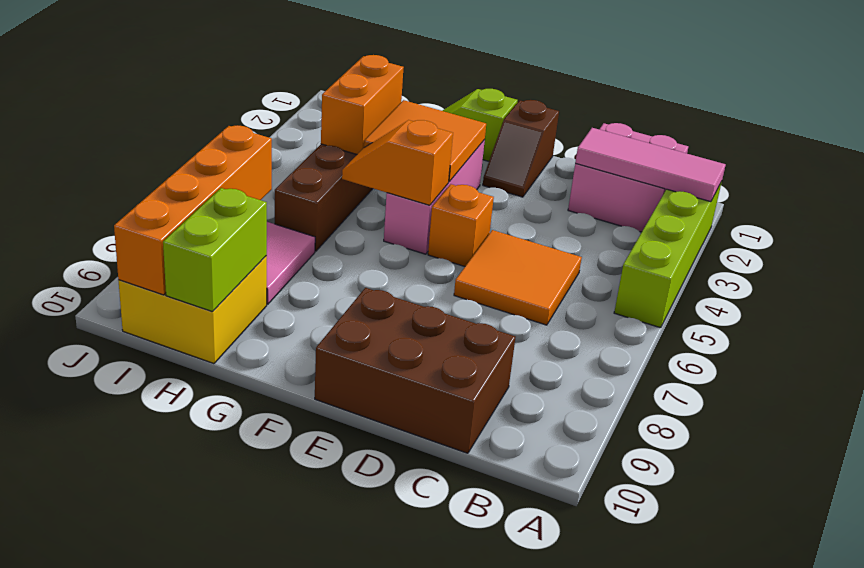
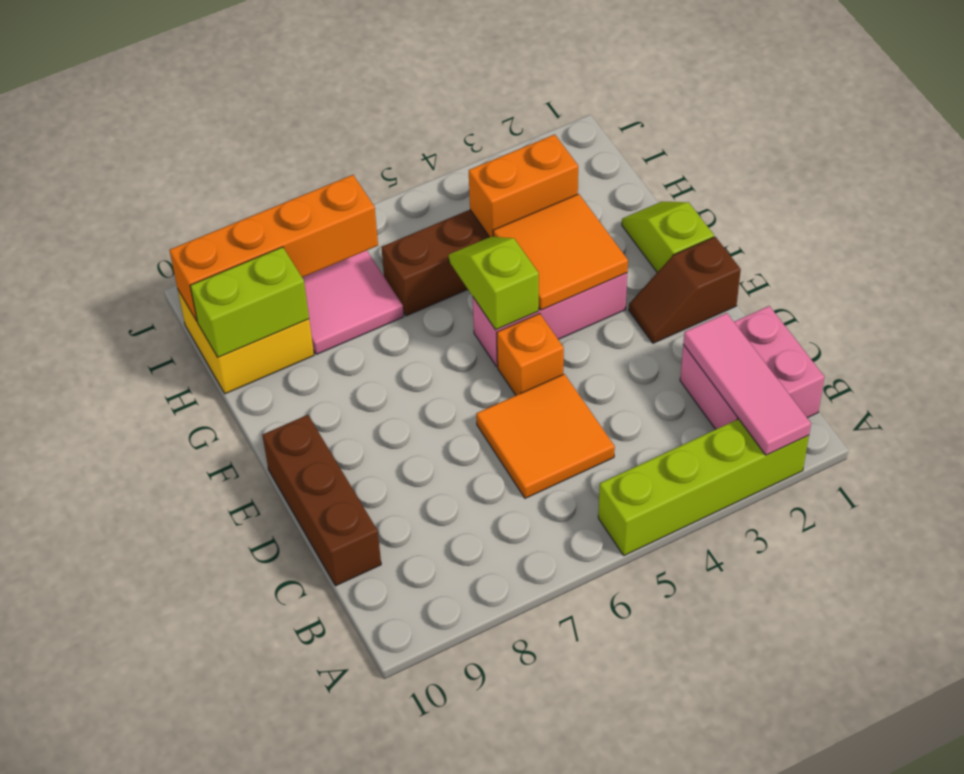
brown brick C9:E10 level 1 -> brown brick C10:E10 level 1
orange slope F5:G5 level 2 top F -> lime slope F5:G5 level 2 top F

